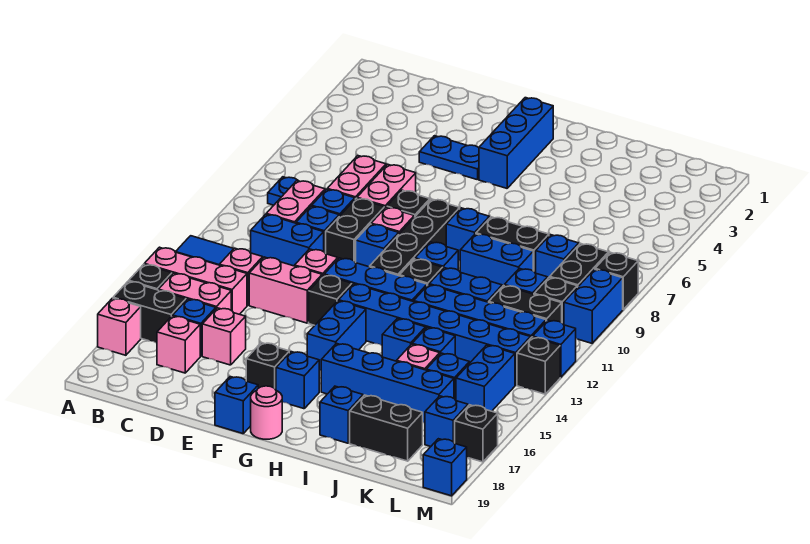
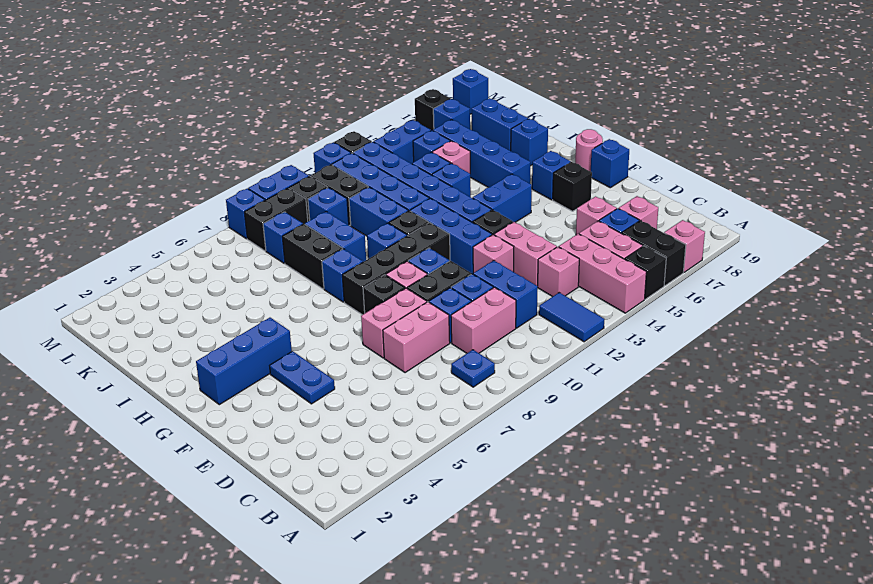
black brick J18:K18 level 1 -> blue brick J18:K18 level 1
black brick M8 level 1 -> blue brick M8 level 1

